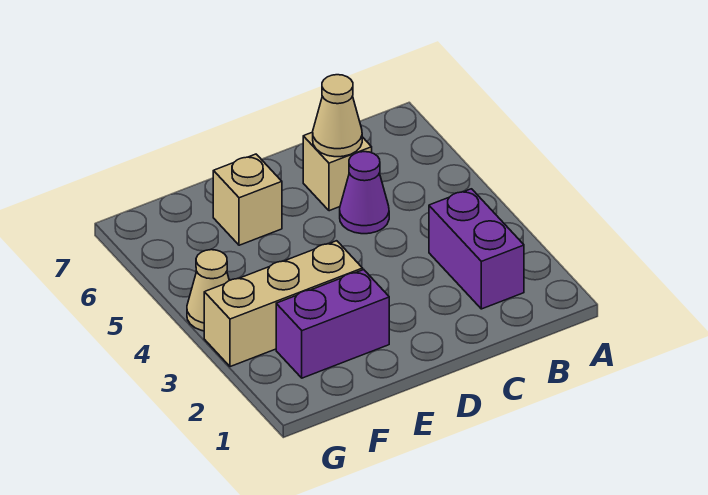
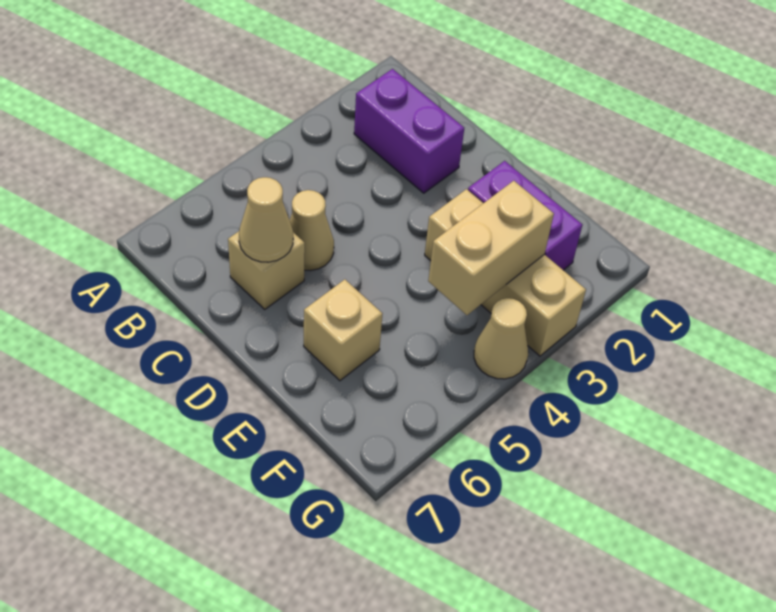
purple brick B2:B3 level 1 -> purple brick B2:C2 level 1
purple cone C5 level 1 -> tan cone C5 level 1
none -> tan brick F3:F4 level 2

